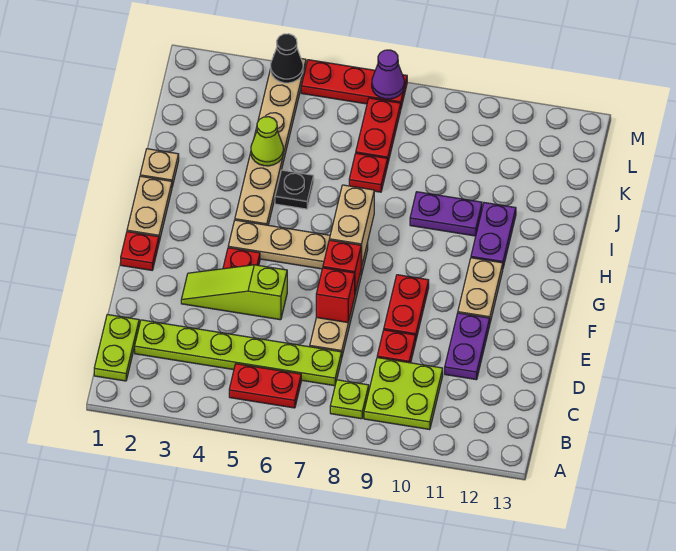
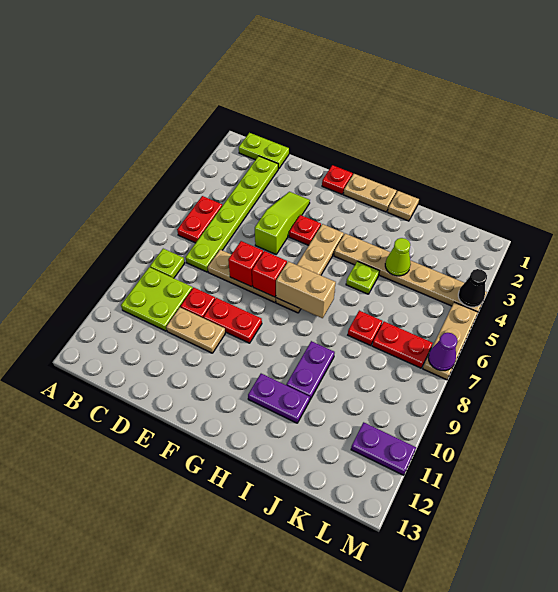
purple plate D11:E11 level 1 -> purple plate L11:M11 level 1
tan plate F11:G11 level 1 -> tan plate D10:E10 level 1
black plate I5 level 1 -> lime plate I5 level 1
red plate M5:M7 level 1 -> tan plate M5:M7 level 1

